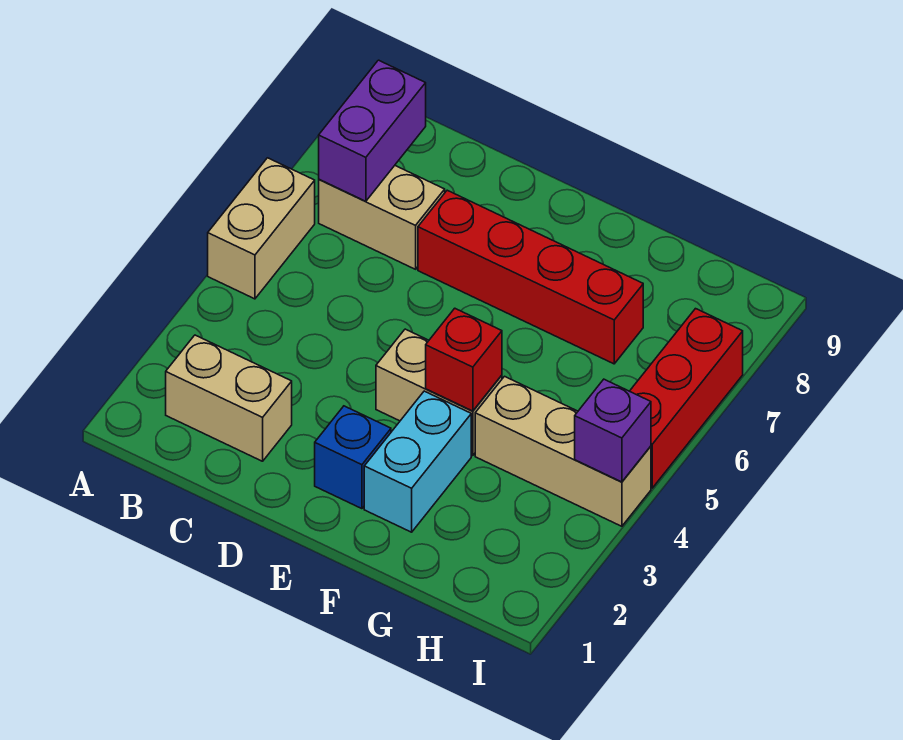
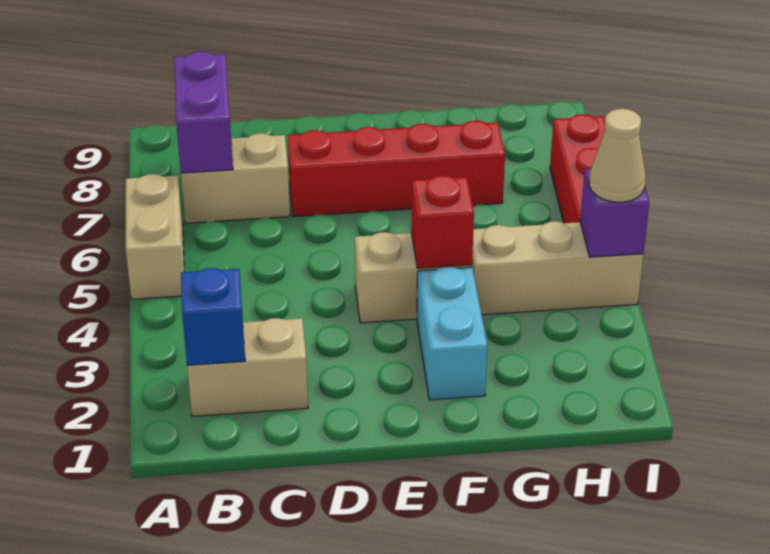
blue brick E2 level 1 -> blue brick B2 level 2
none -> tan cone I4 level 3

